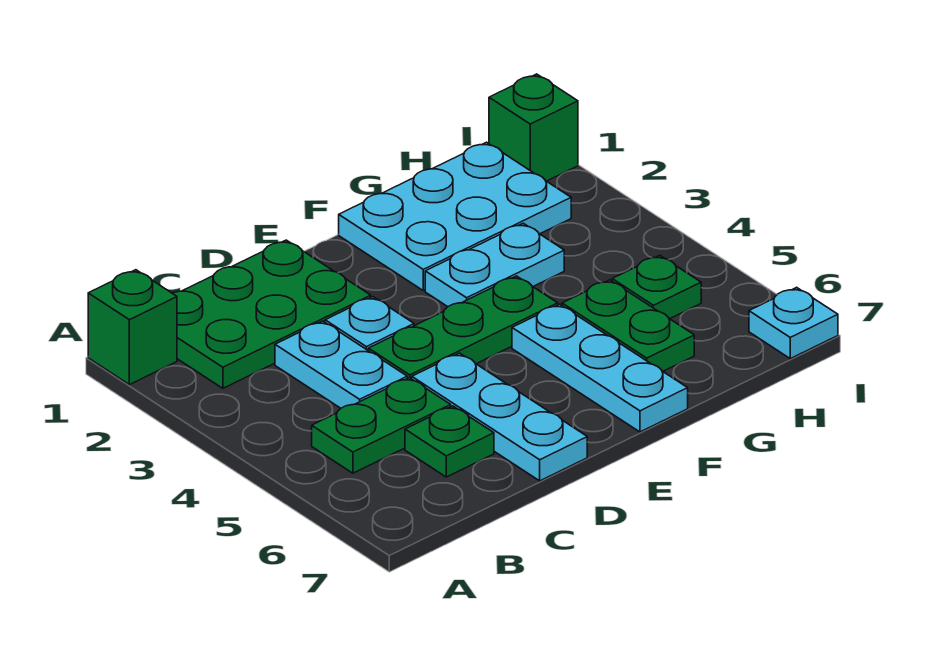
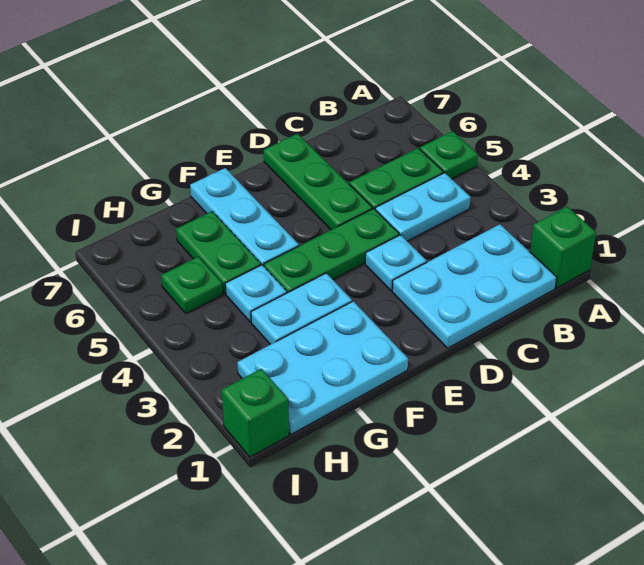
green plate B1:D2 level 1 -> cyan plate B1:D2 level 1
cyan plate C3:C4 level 1 -> cyan plate B4:C4 level 1
green plate C6 level 1 -> green plate A5 level 1
cyan plate D5:D7 level 1 -> green plate D5:D7 level 1
cyan plate I7 level 1 -> cyan plate G4 level 1

